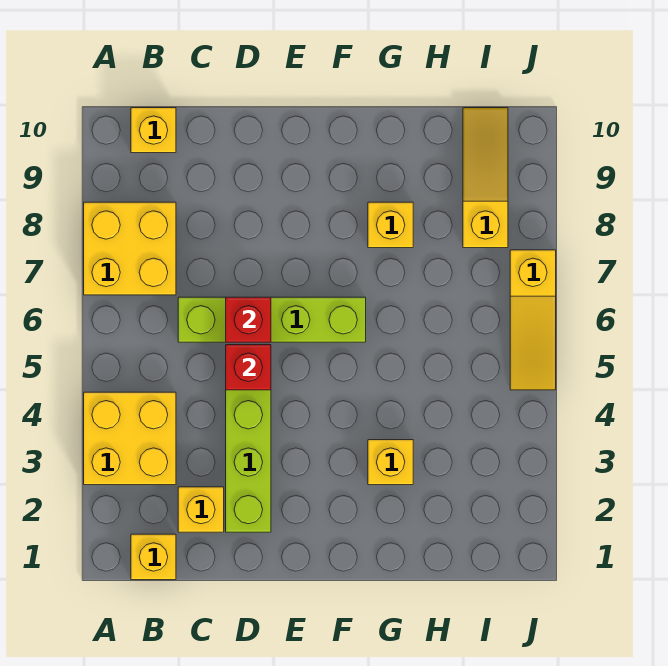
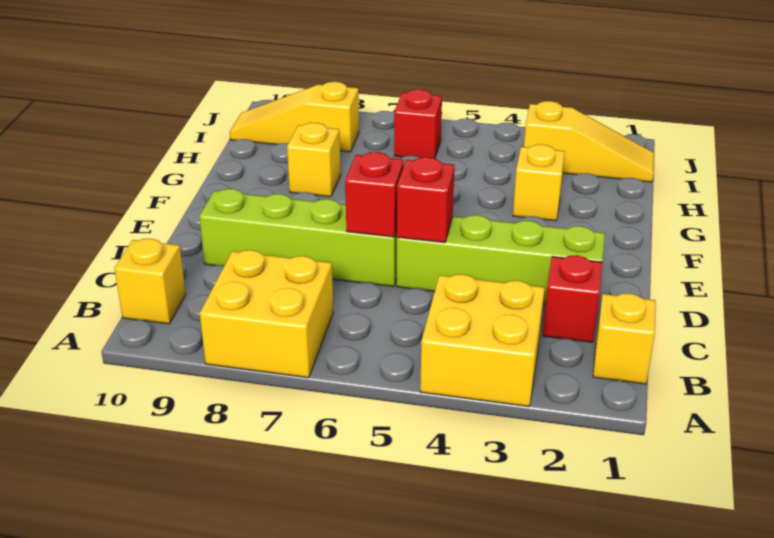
yellow brick C2 level 1 -> red brick C2 level 1
lime brick C6:F6 level 1 -> lime brick D6:D9 level 1
none -> red brick I6 level 1
yellow slope J5:J7 level 1 top 7 -> yellow slope I1:I3 level 1 top 3

